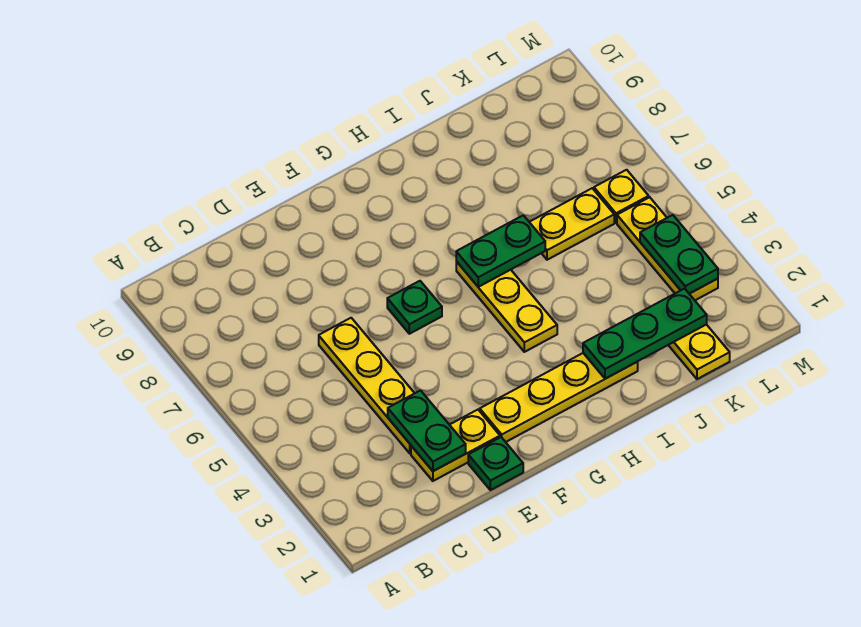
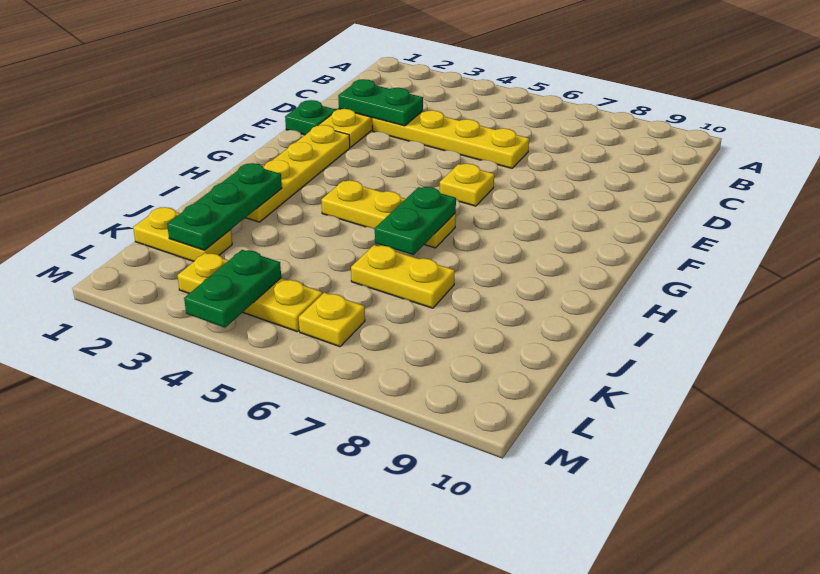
green plate F6 level 1 -> yellow plate F6 level 1
yellow plate J6:K6 level 1 -> yellow plate J6:J7 level 1
green plate L3:L4 level 2 -> green plate L4:M4 level 2

